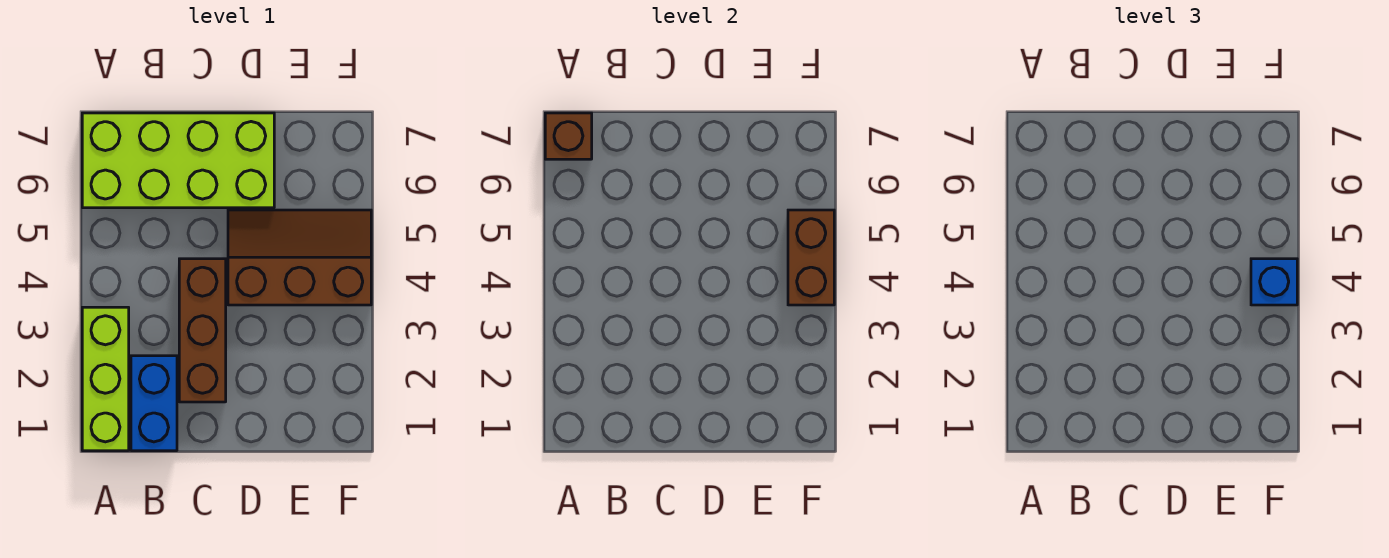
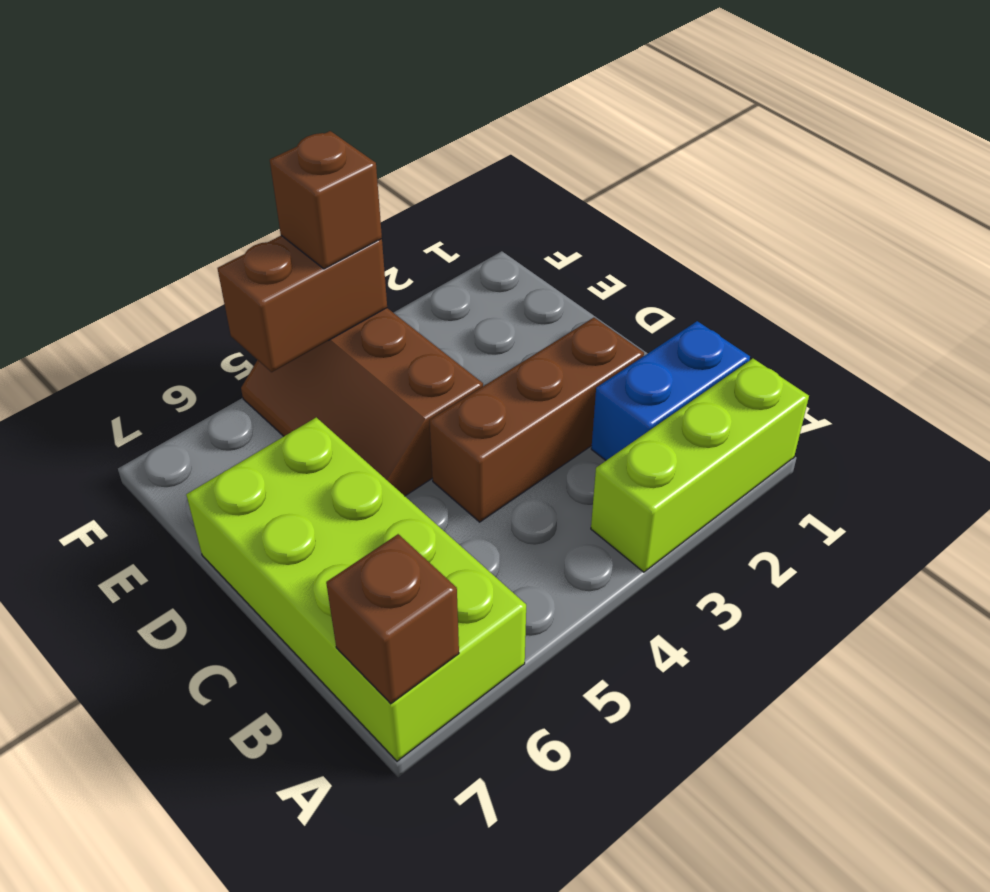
blue brick F4 level 3 -> brown brick F4 level 3

